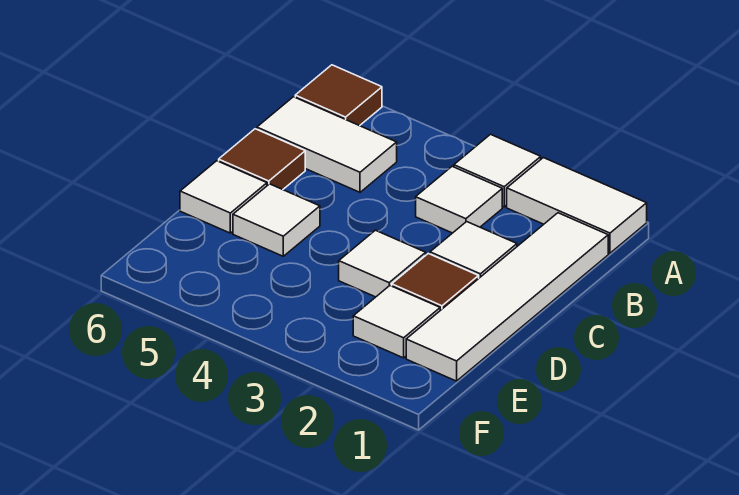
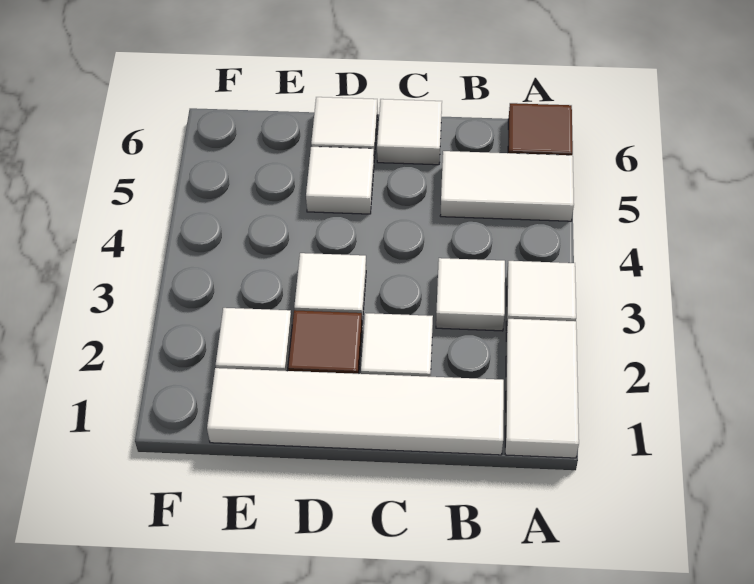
white tile B5:B6 level 1 -> white tile A5:B5 level 1
brown tile C6 level 1 -> white tile C6 level 1

